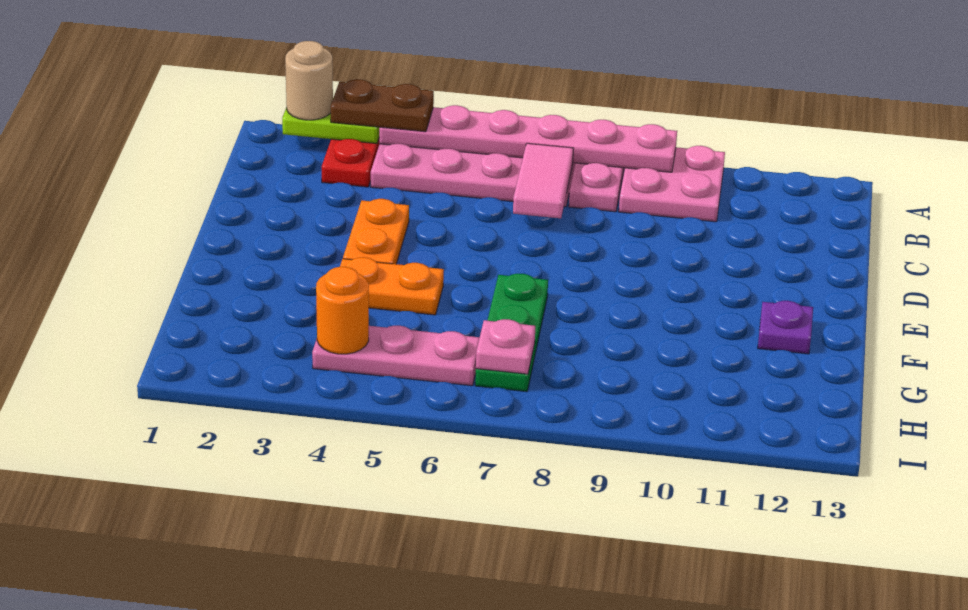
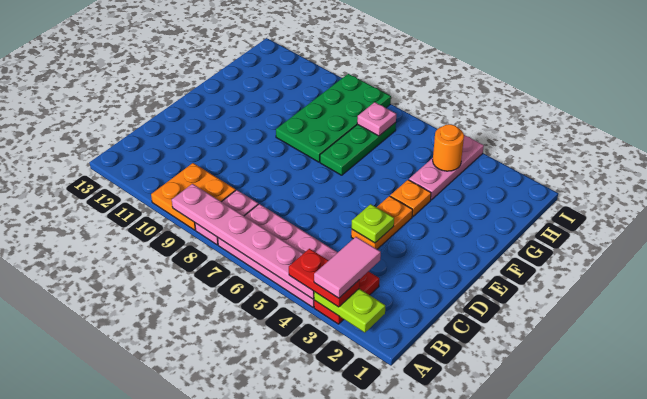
tan round brick A2 level 3 -> none
brown plate A3:A4 level 3 -> red plate A3:A4 level 3
pink plate A9:B10 level 1 -> orange plate A9:B10 level 1
pink tile B7:C7 level 2 -> pink tile A3:B3 level 4
none -> lime plate D4 level 2
orange plate F4:F5 level 1 -> orange plate F4 level 1
none -> green plate F8:I9 level 1
purple plate F12 level 1 -> none
pink plate H4:H6 level 1 -> pink plate G4:I4 level 1

